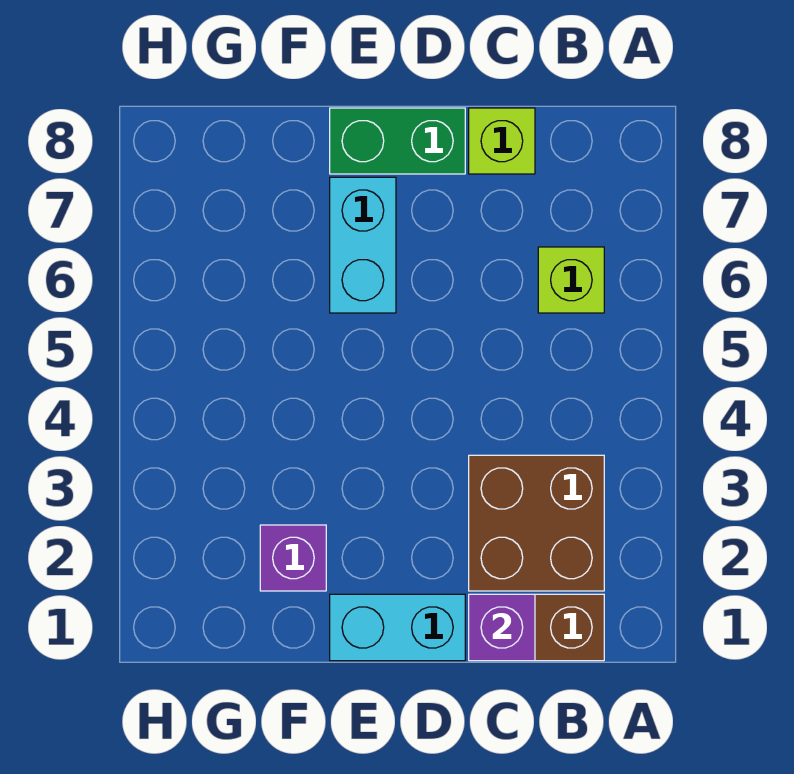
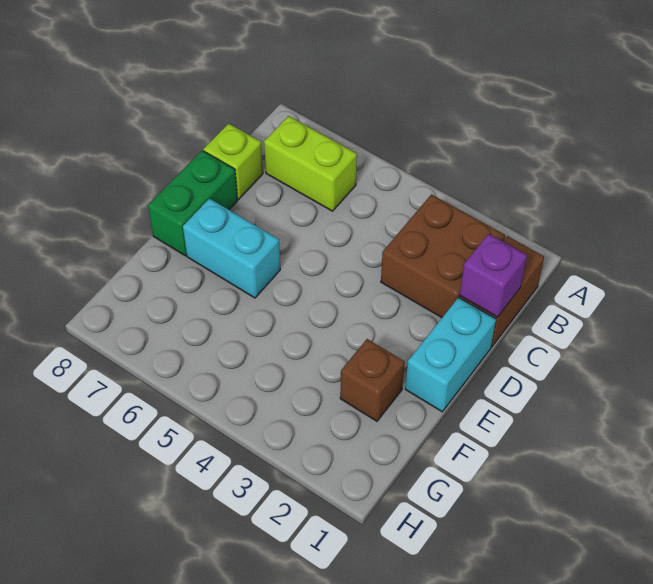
lime brick B6 level 1 -> lime brick B6:B7 level 1
purple brick F2 level 1 -> brown brick F2 level 1

